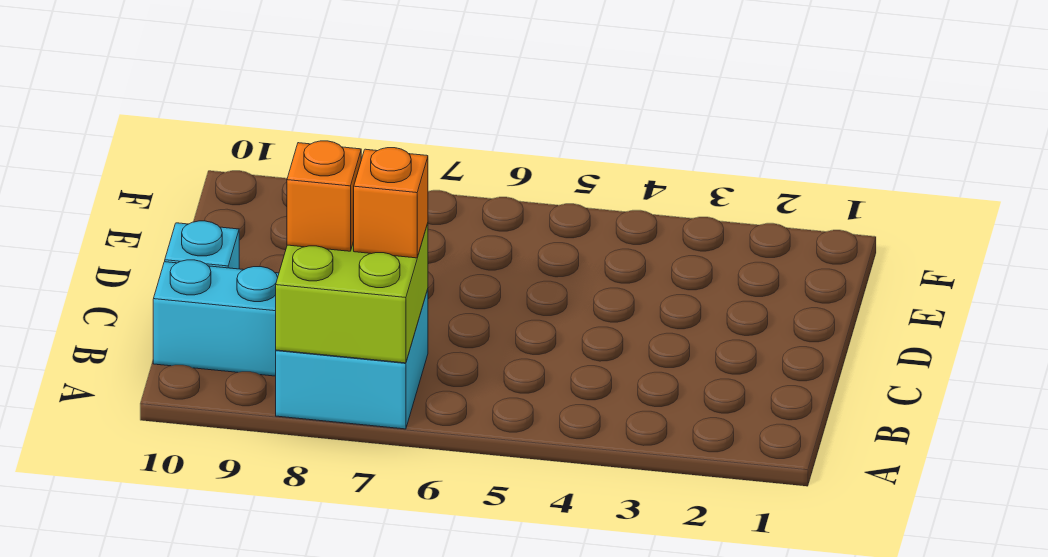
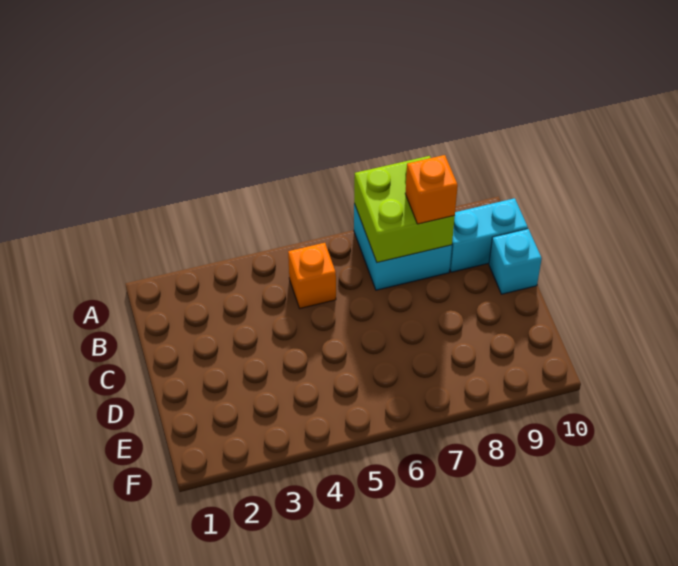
orange brick B7 level 3 -> orange brick B5 level 1

